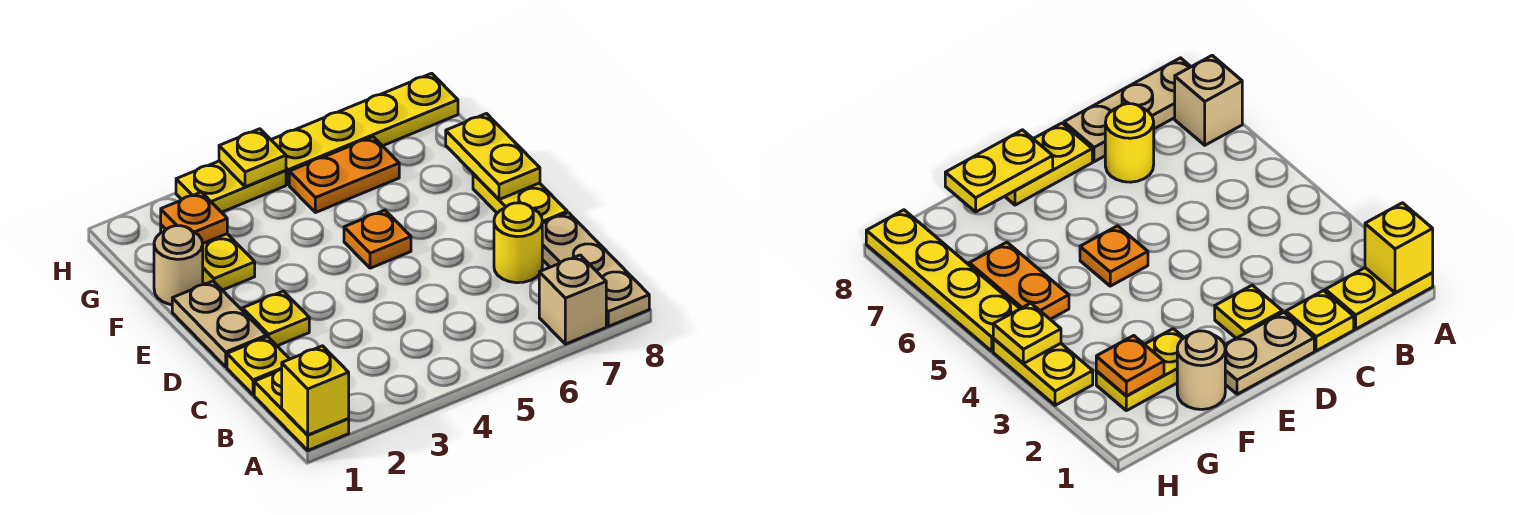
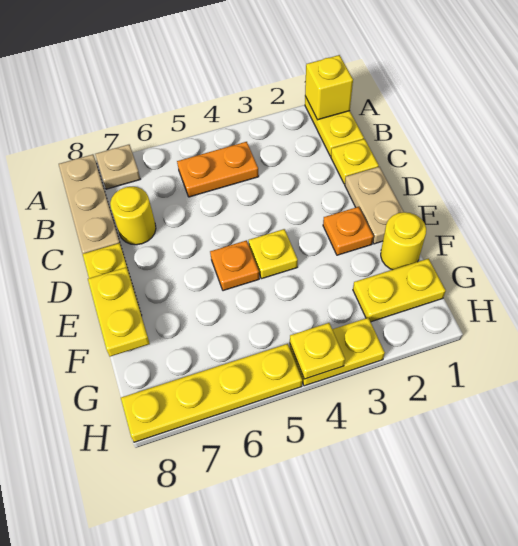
tan brick A7 level 1 -> tan plate A7 level 1
yellow plate D2 level 1 -> yellow plate E4 level 1
tan round brick F1 level 1 -> yellow round brick F1 level 1
yellow plate F2:G2 level 1 -> yellow plate G1:G2 level 1
orange plate G2 level 2 -> orange plate E2 level 1
orange plate G5:G6 level 1 -> orange plate B4:B5 level 1

